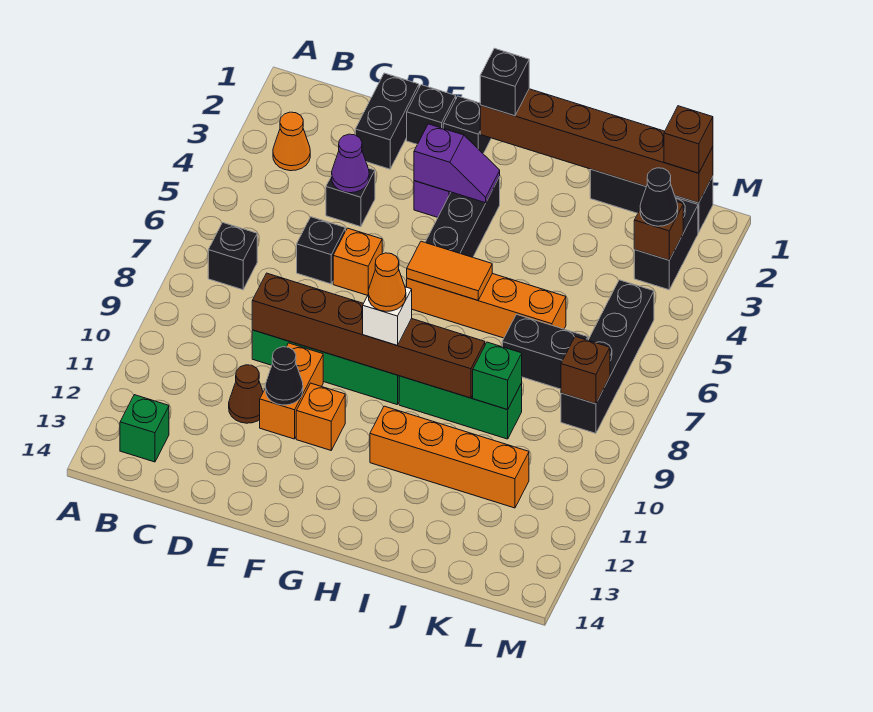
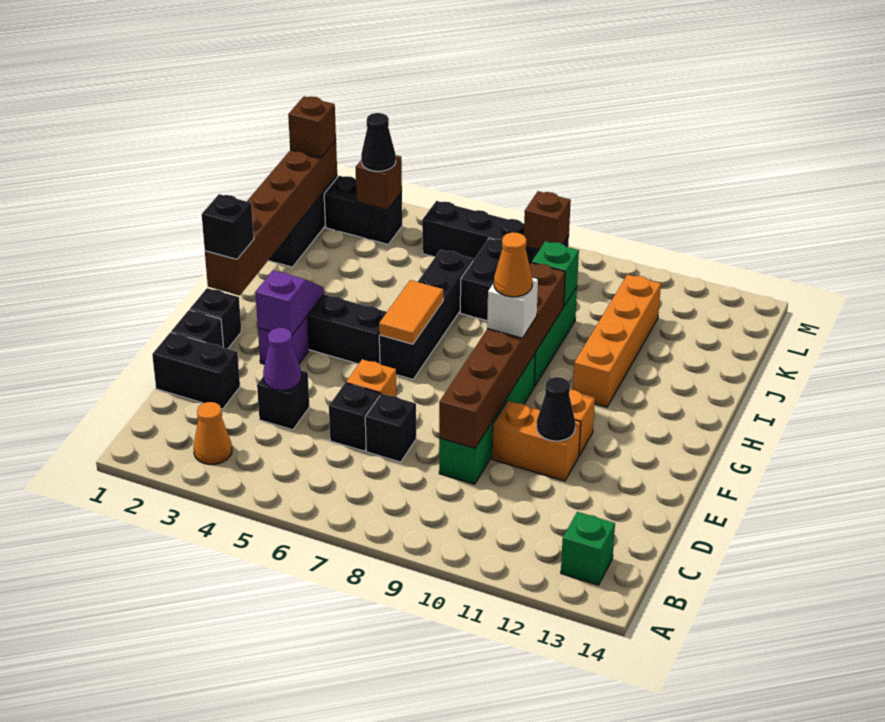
black brick B7 level 1 -> black brick D7 level 1
brown cone D11 level 1 -> none
orange brick G6:J6 level 1 -> black brick G6:J6 level 1

